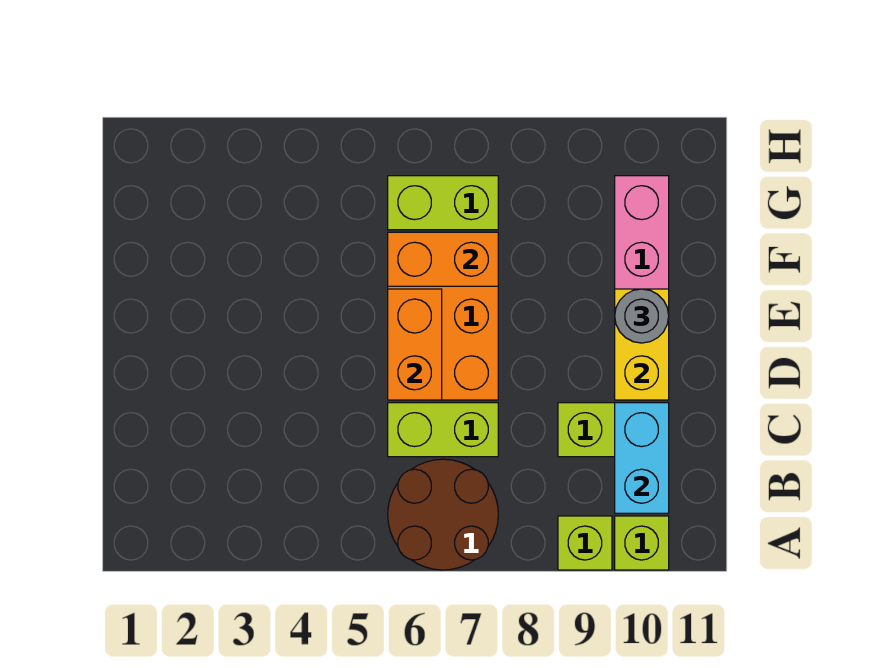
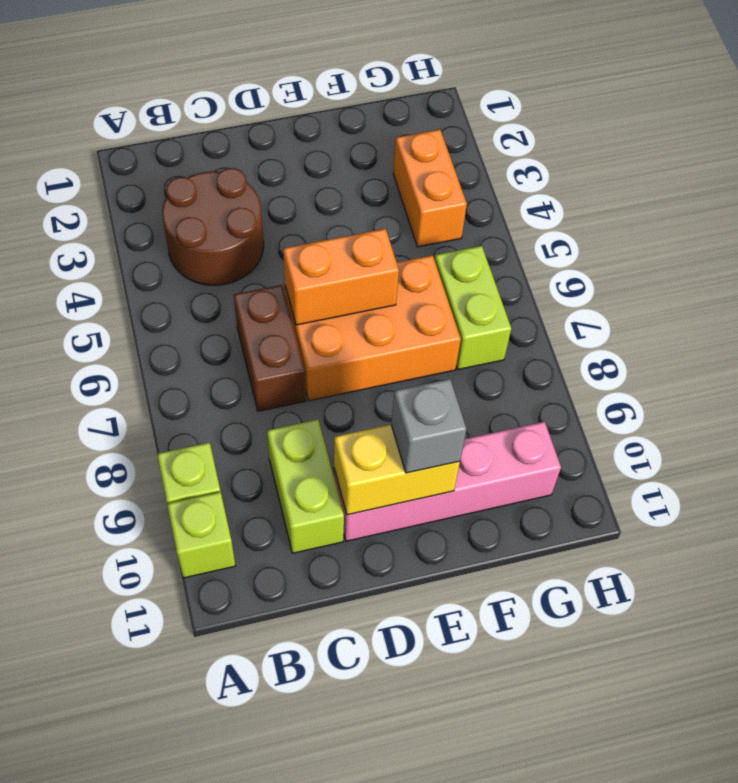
brown round brick A6:B7 level 1 -> brown round brick B3:C4 level 1
cyan brick B10:C10 level 2 -> none
lime brick C6:C7 level 1 -> brown brick C6:C7 level 1
grey round brick E10 level 3 -> grey brick E10 level 3
orange brick F6:F7 level 2 -> orange brick G3:G4 level 1

